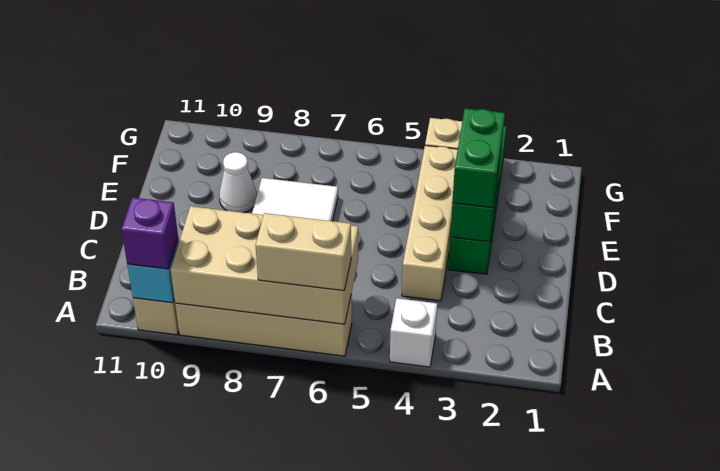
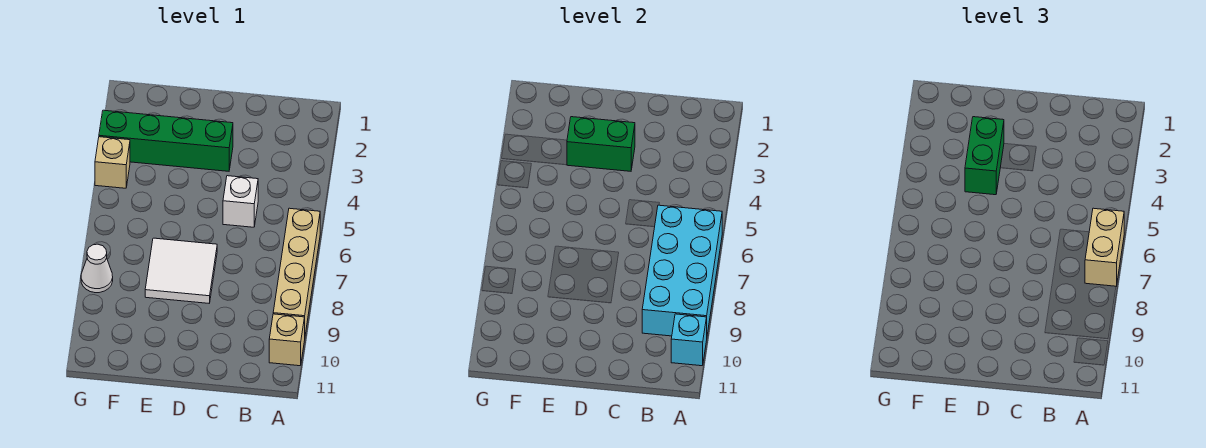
white brick A4 level 1 -> white brick C5 level 1
tan brick A6:B9 level 2 -> cyan brick A6:B9 level 2
purple brick A10 level 3 -> none
tan brick C4:F4 level 1 -> none
green brick D3:E3 level 3 -> green brick E3:E4 level 3
white cone E9 level 1 -> white cone G8 level 1

